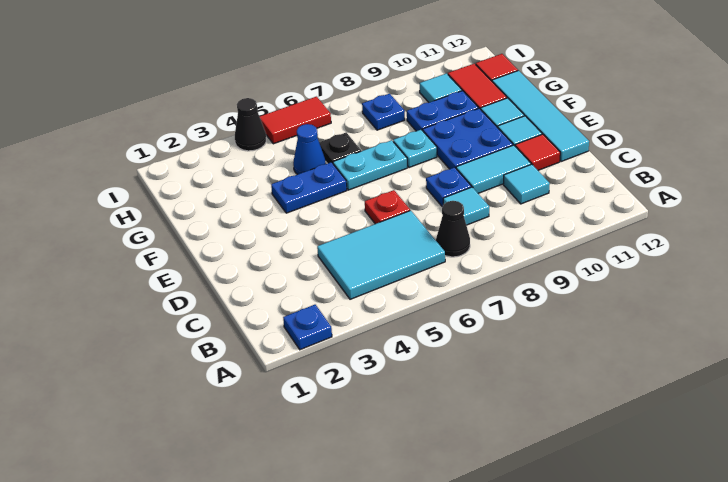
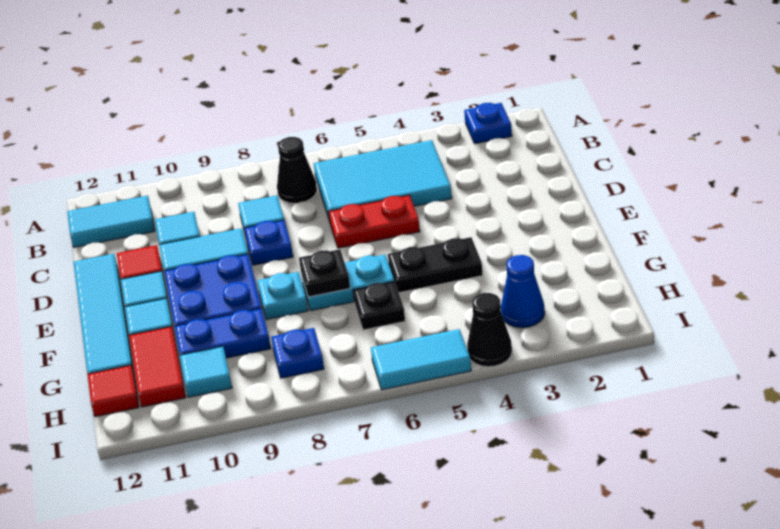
none -> cyan tile B11:B12 level 1
red plate D6 level 1 -> red plate D5:D6 level 1
blue plate F4:F5 level 1 -> black plate F4:F5 level 1
none -> black plate F7 level 2
blue cone G5 level 1 -> blue cone H3 level 1
red tile I5:I6 level 1 -> cyan tile I5:I6 level 1

